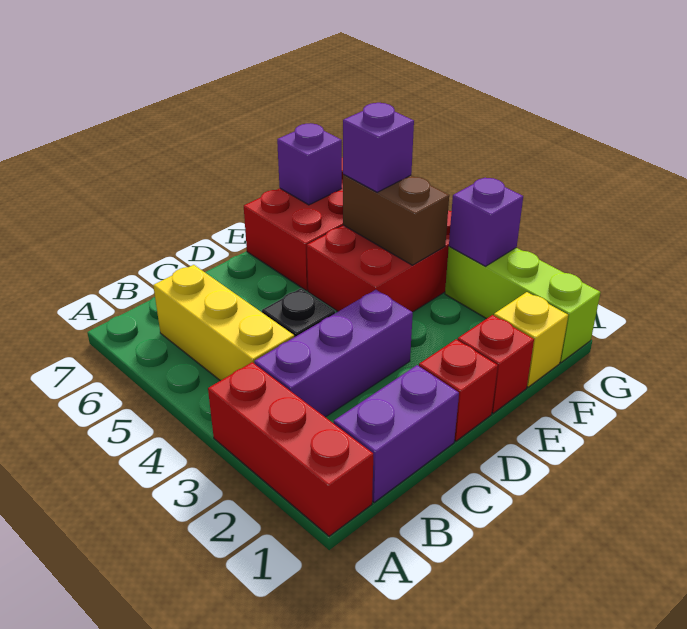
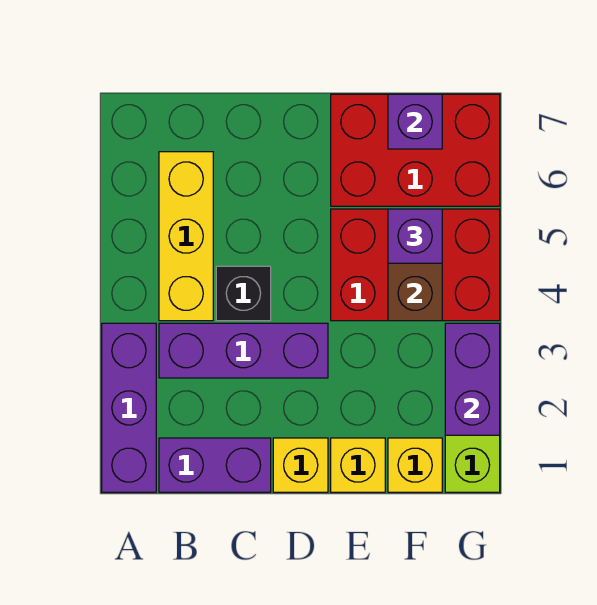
red brick A1:A3 level 1 -> purple brick A1:A3 level 1
red brick D1 level 1 -> yellow brick D1 level 1
red brick E1 level 1 -> yellow brick E1 level 1
purple brick G3 level 2 -> purple brick G2:G3 level 2

